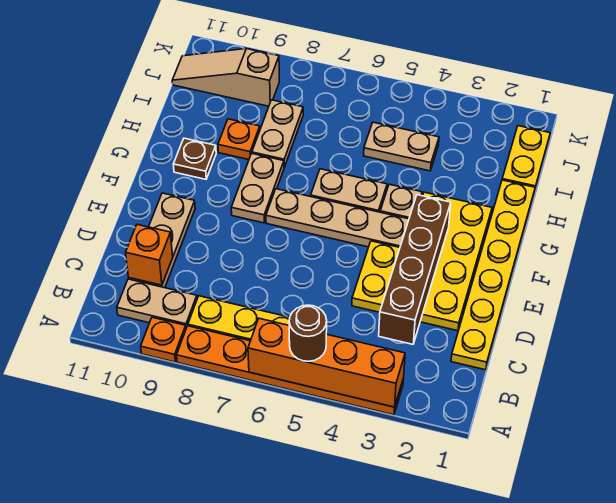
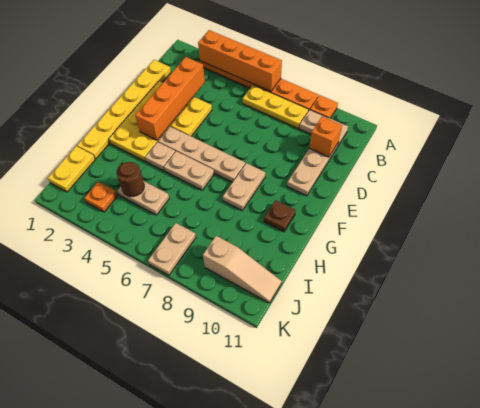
brown round brick A5 level 3 -> brown round brick I4 level 2
brown brick C3:F3 level 2 -> orange brick C3:F3 level 2
tan plate H8:I8 level 1 -> tan plate J7:K7 level 1
orange plate H9 level 1 -> orange plate J3 level 1

